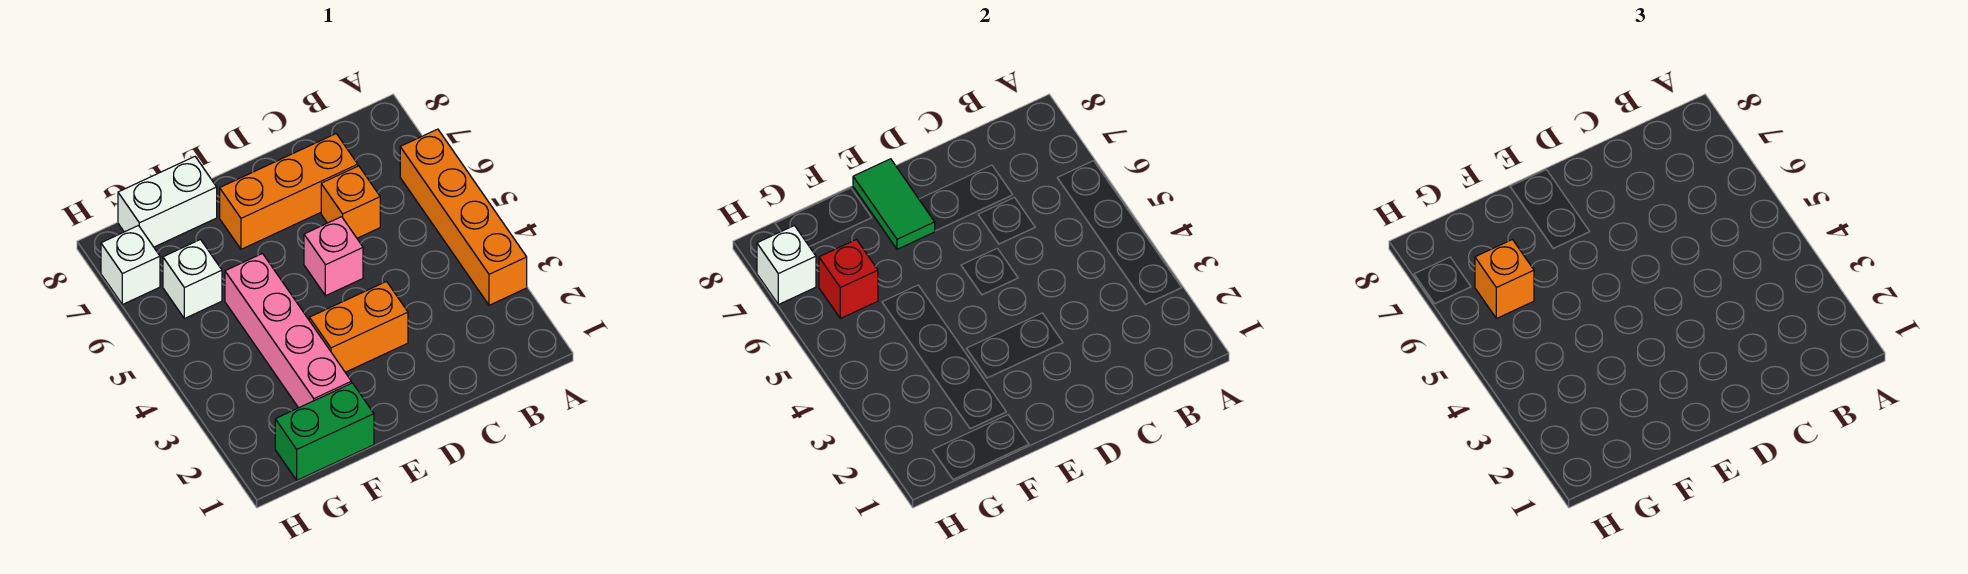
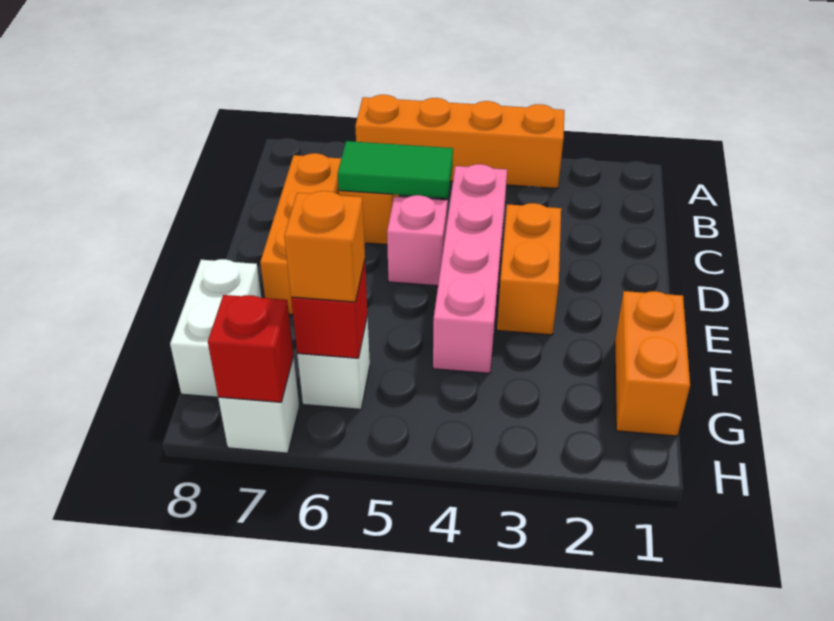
green tile E7:E8 level 2 -> green tile C5:C6 level 2
green brick F1:G1 level 1 -> orange brick F1:G1 level 1
pink brick F2:F5 level 1 -> pink brick C4:F4 level 1
white brick H7 level 2 -> red brick H7 level 2

